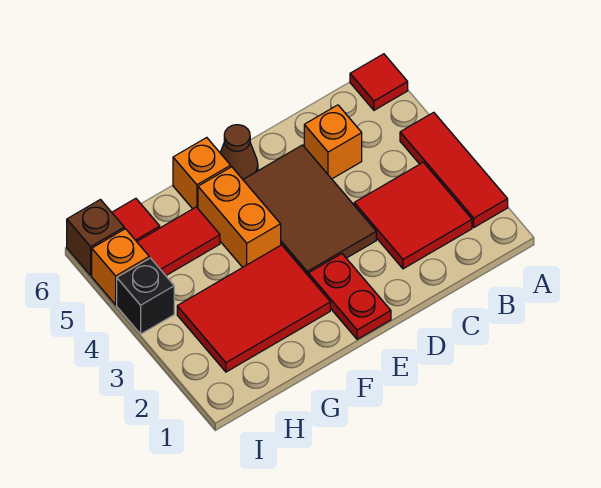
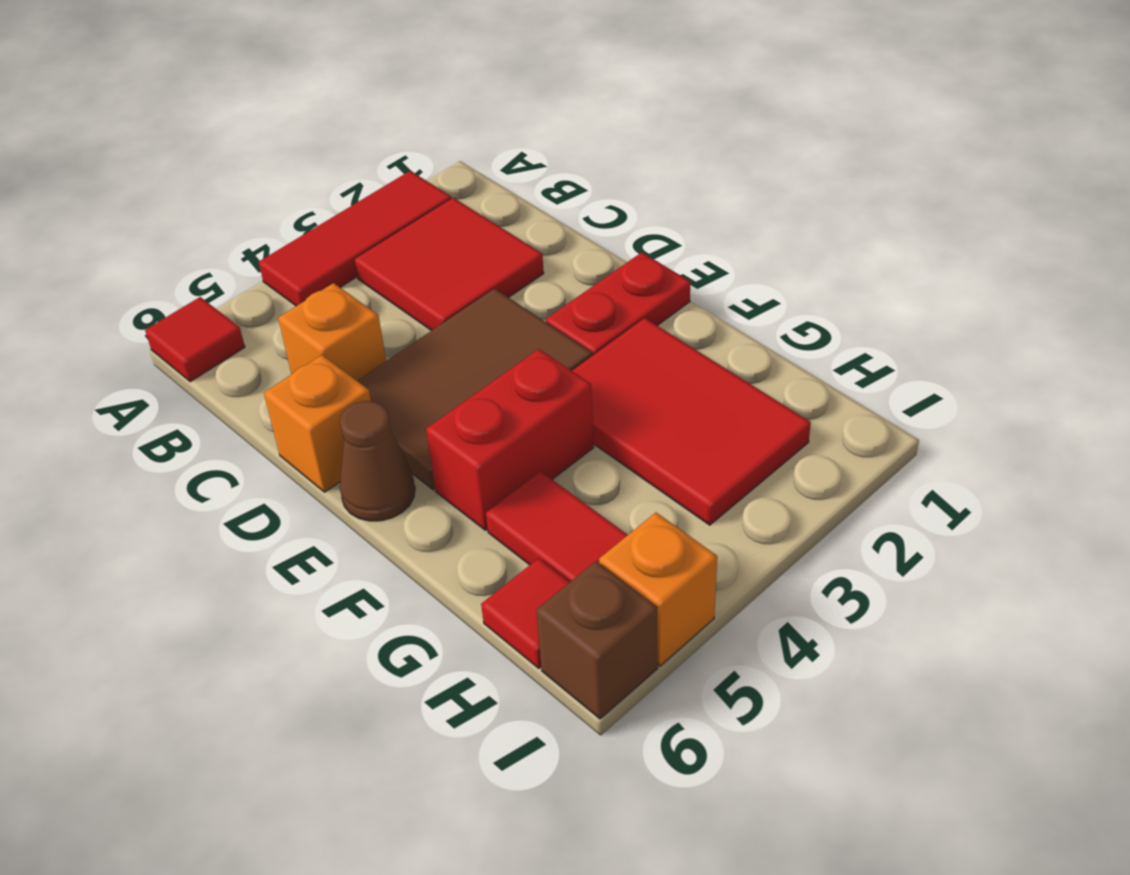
orange brick F4:F5 level 1 -> red brick F4:F5 level 1
orange brick F6 level 1 -> orange brick D6 level 1
black brick I4 level 1 -> none

